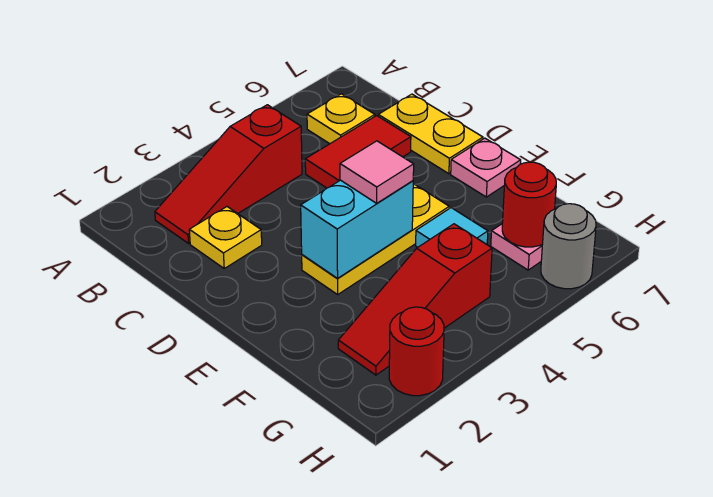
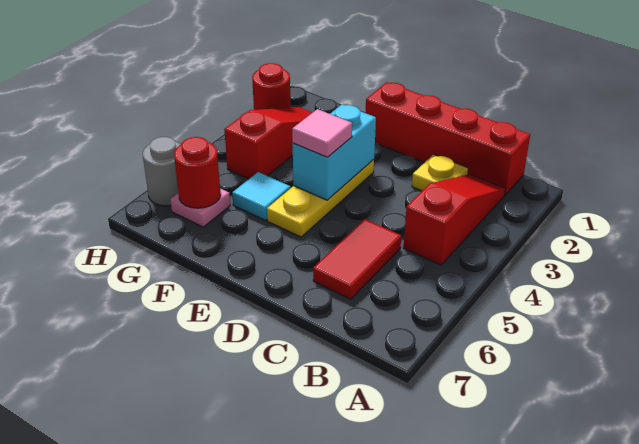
none -> red brick B1:E1 level 1
yellow plate B6 level 1 -> none
yellow plate C7:D7 level 1 -> none
pink plate E7 level 1 -> none

